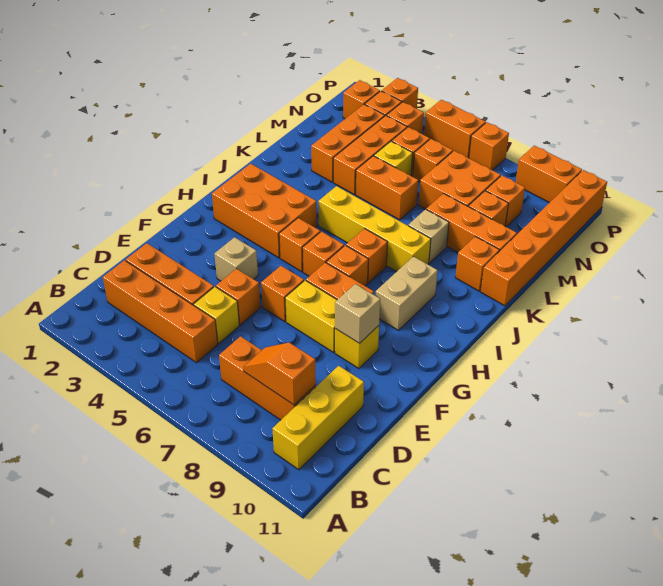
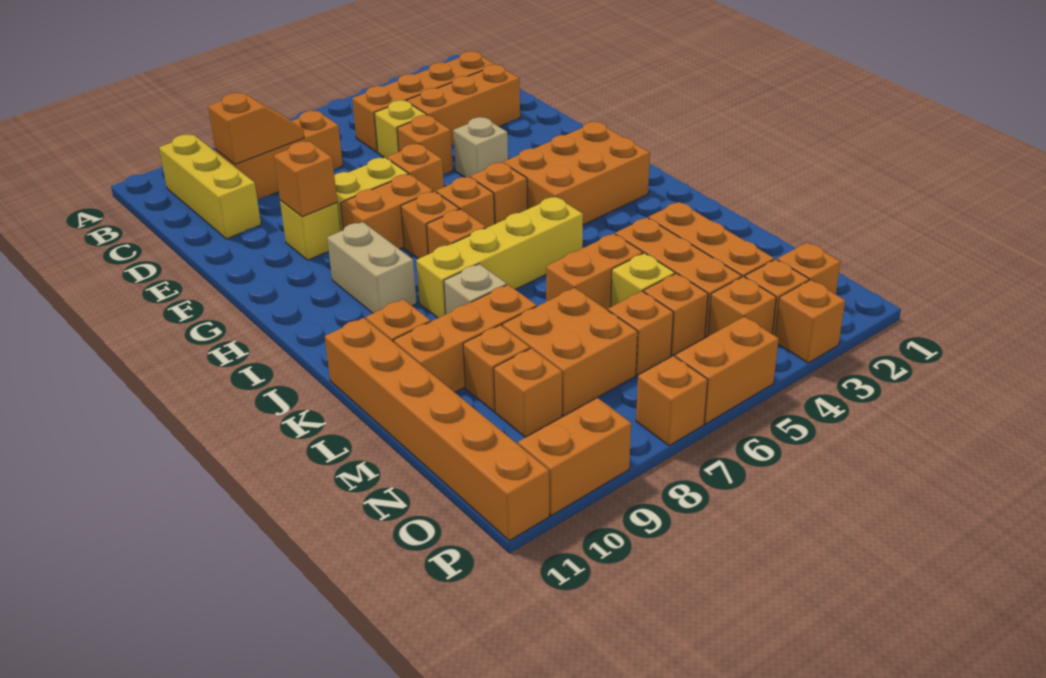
tan brick F9 level 2 -> orange brick F9 level 2

